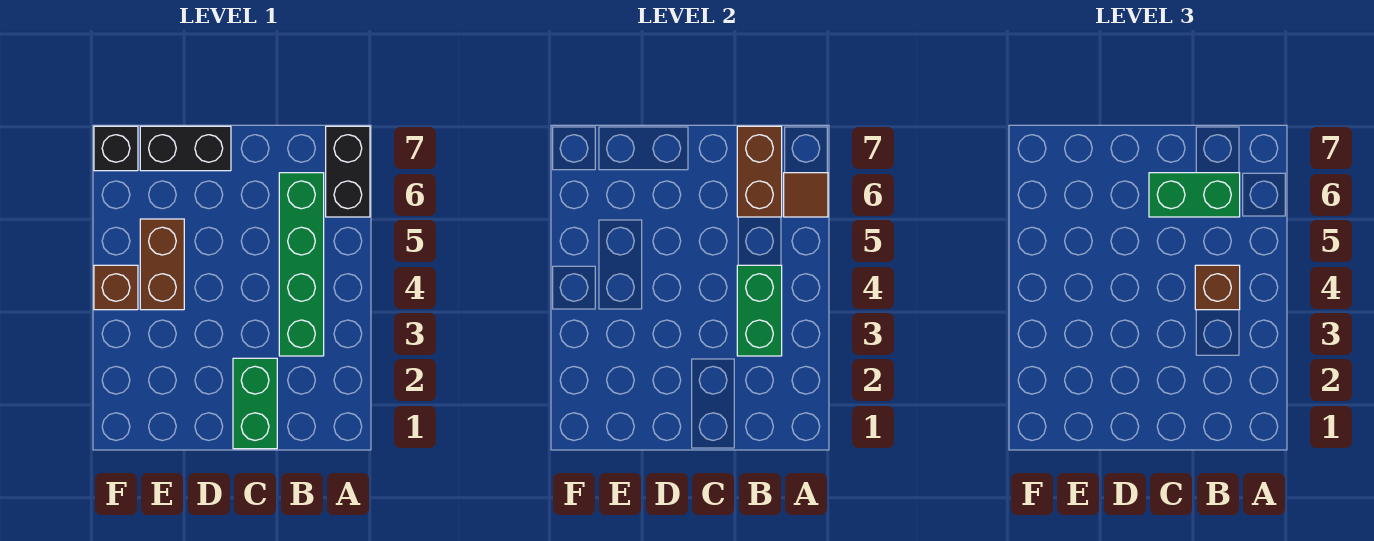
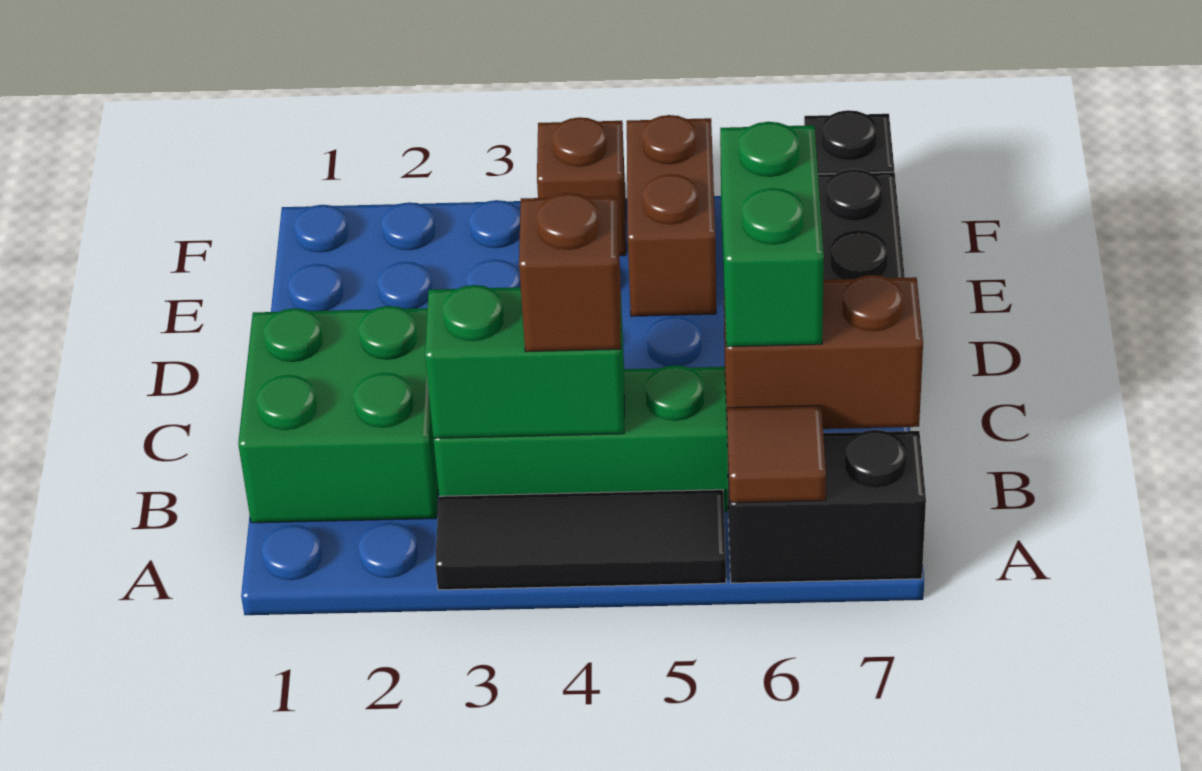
none -> black tile A3:A5 level 1
green brick C1:C2 level 1 -> green brick B1:C2 level 1
brown brick E4:E5 level 1 -> brown brick E5:F5 level 1

